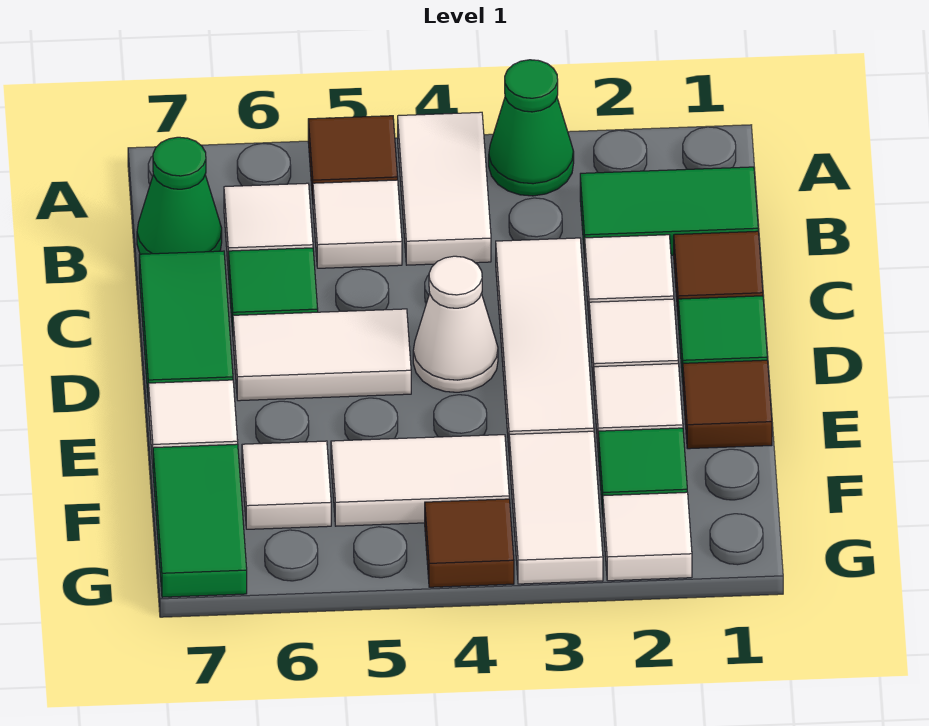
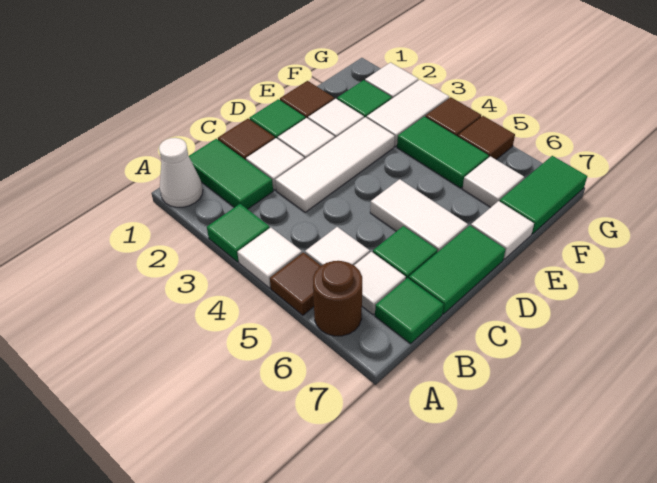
green cone A3 level 1 -> green tile A3 level 1
white tile A4:B4 level 1 -> white tile A4 level 1
none -> brown round brick A6 level 1
green cone B7 level 1 -> green tile B7 level 1
white cone D4 level 1 -> white cone A1 level 1
white tile F4:F5 level 1 -> green tile F4:F5 level 1
none -> brown tile G5 level 1

